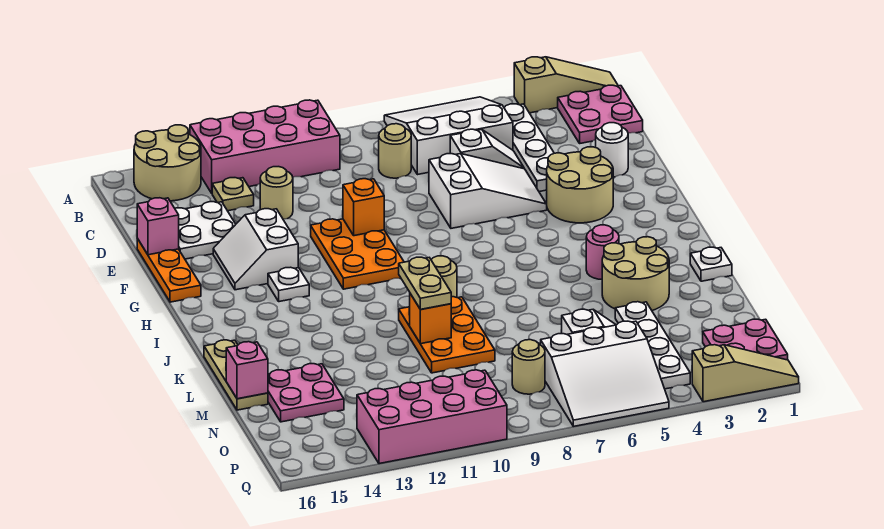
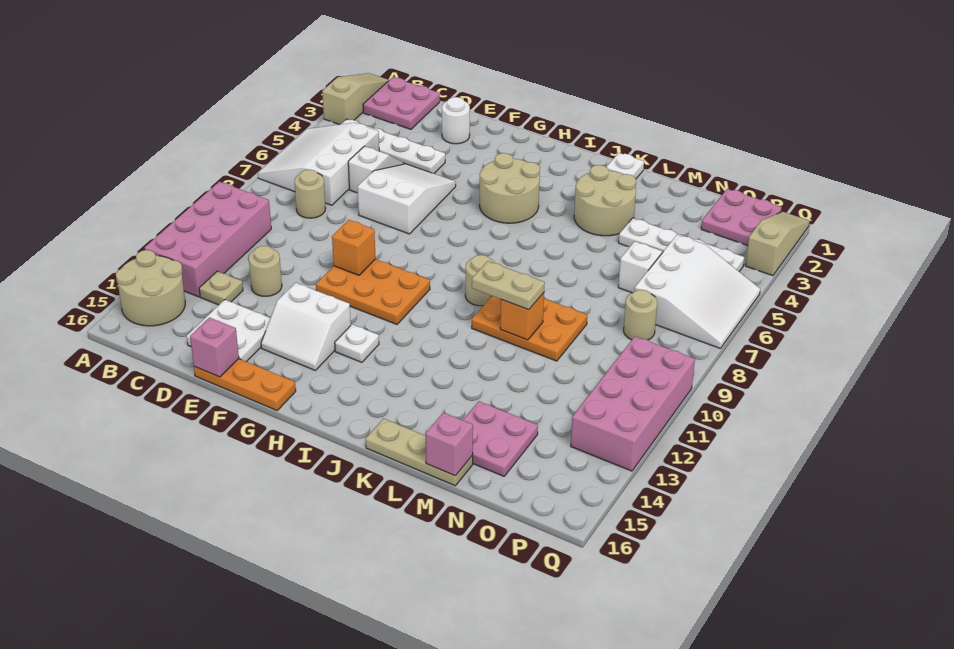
tan round brick F3:G4 level 1 -> tan round brick H4:I5 level 1
pink round brick J4 level 1 -> none

